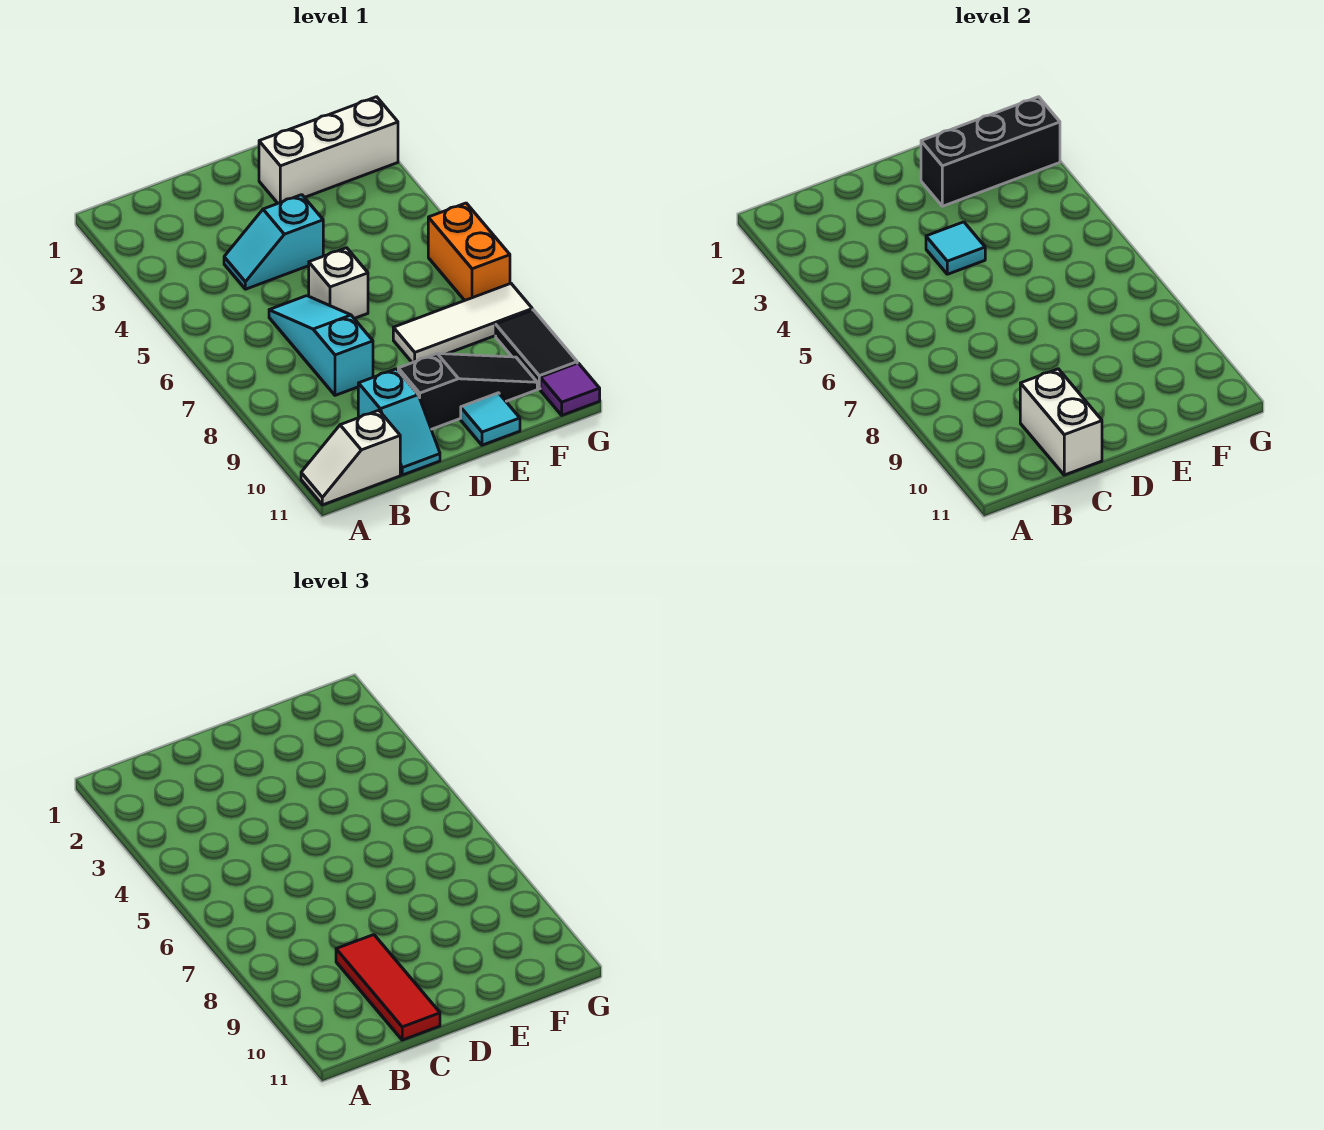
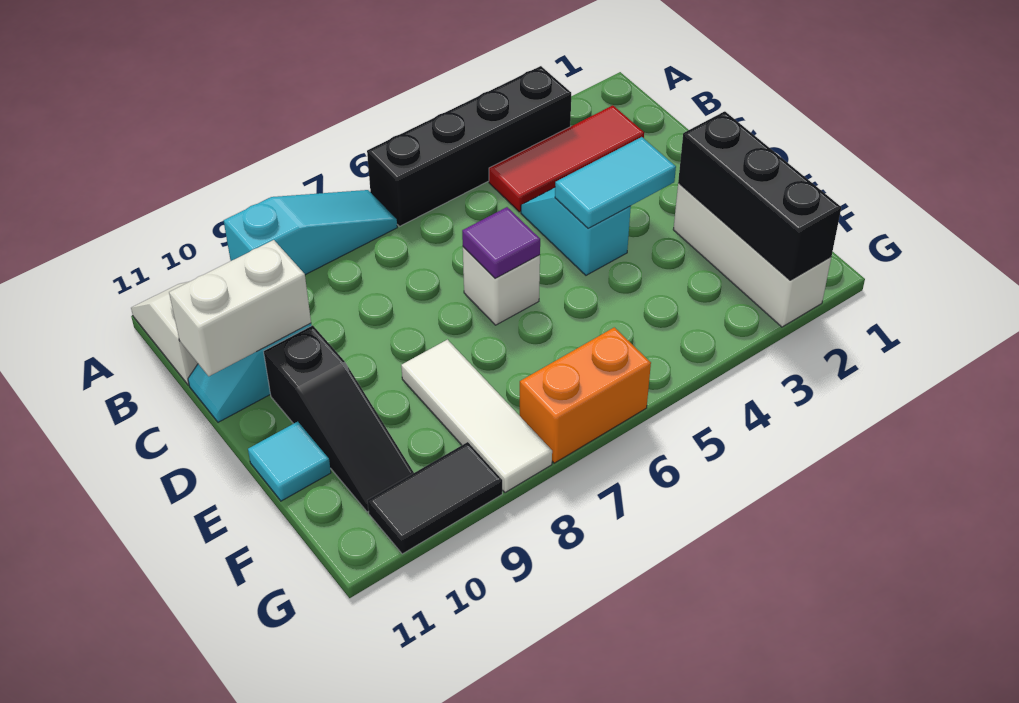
none -> black brick A3:A6 level 1
cyan slope C6:C8 level 1 top 8 -> cyan slope A7:A9 level 1 top 9
red tile C9:C11 level 3 -> red tile B2:B4 level 1
cyan tile D4 level 2 -> cyan tile D3:D4 level 2
purple tile G11 level 1 -> purple tile D6 level 2

